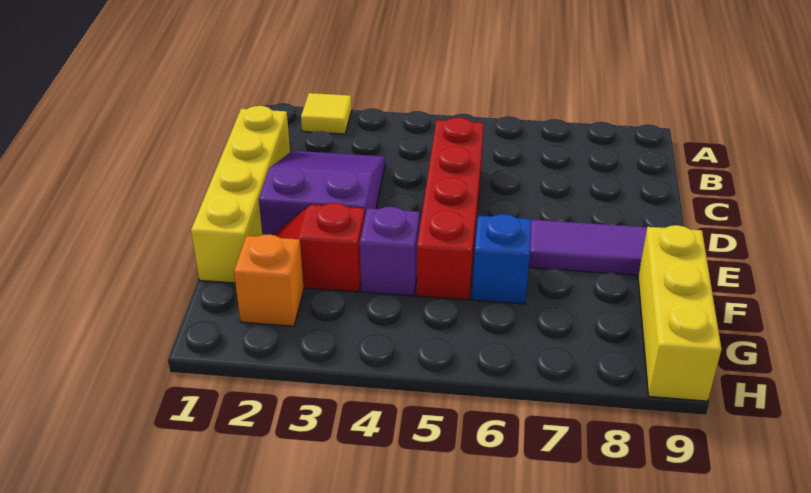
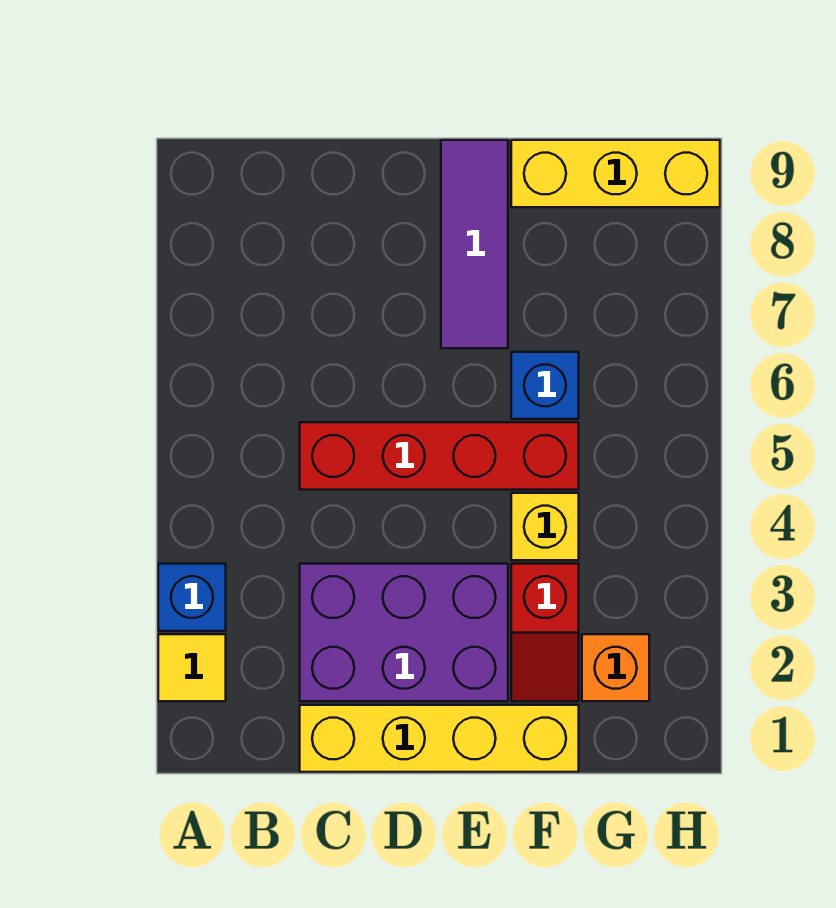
none -> blue brick A3 level 1
purple slope C2:E3 level 1 top E -> purple brick C2:E3 level 1
purple brick F4 level 1 -> yellow brick F4 level 1

